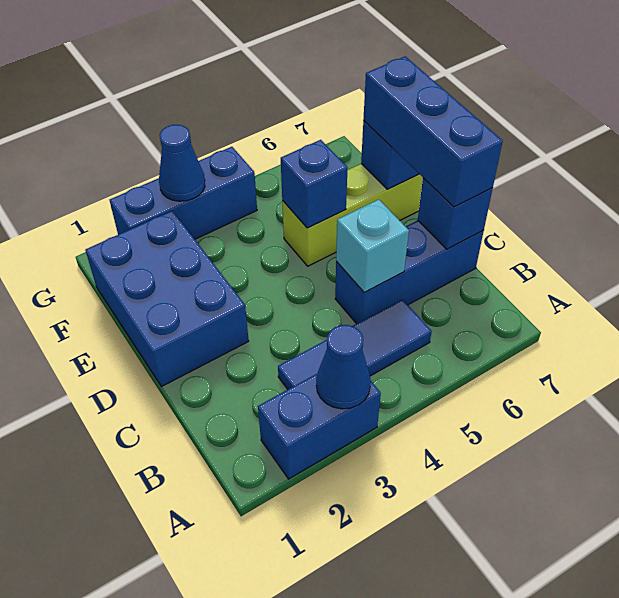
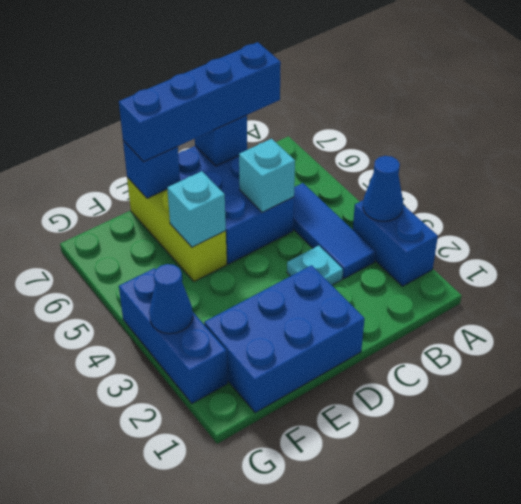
none -> cyan plate C3 level 1
blue brick C5:C7 level 1 -> blue brick C5:D7 level 1
blue brick C7:E7 level 3 -> blue brick B7:E7 level 3
blue brick E5 level 2 -> cyan brick E5 level 2

